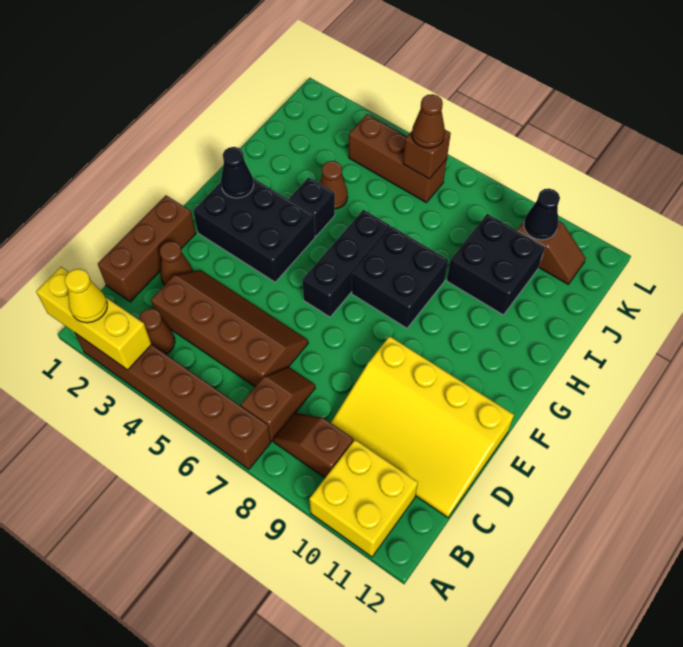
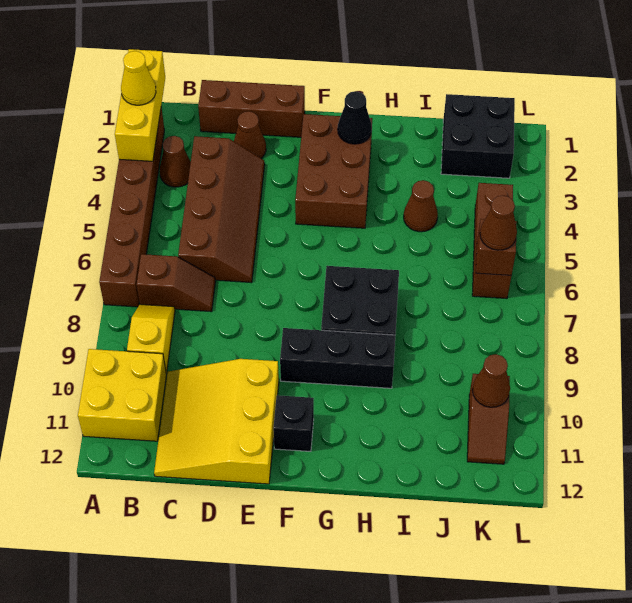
brown slope B8:B9 level 1 top 9 -> yellow slope B8:B9 level 1 top 9
yellow slope C9:E12 level 1 top E -> yellow slope C10:E12 level 1 top E
black brick F2:G4 level 1 -> brown brick F2:G4 level 1
black brick F6:H6 level 1 -> black brick F9:H9 level 1
black brick H4 level 1 -> black brick F11 level 1
black brick I9:J10 level 1 -> black brick J1:K2 level 1
black cone K10 level 2 -> brown cone K10 level 2

